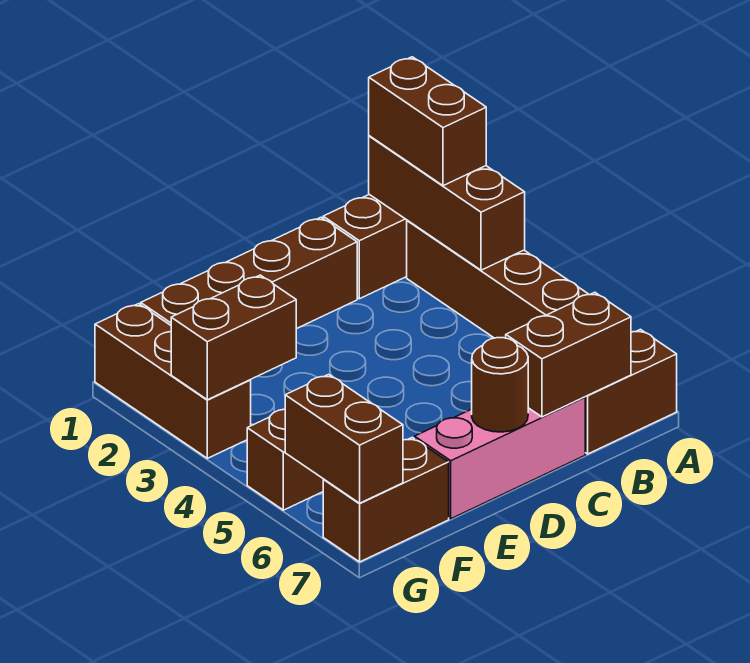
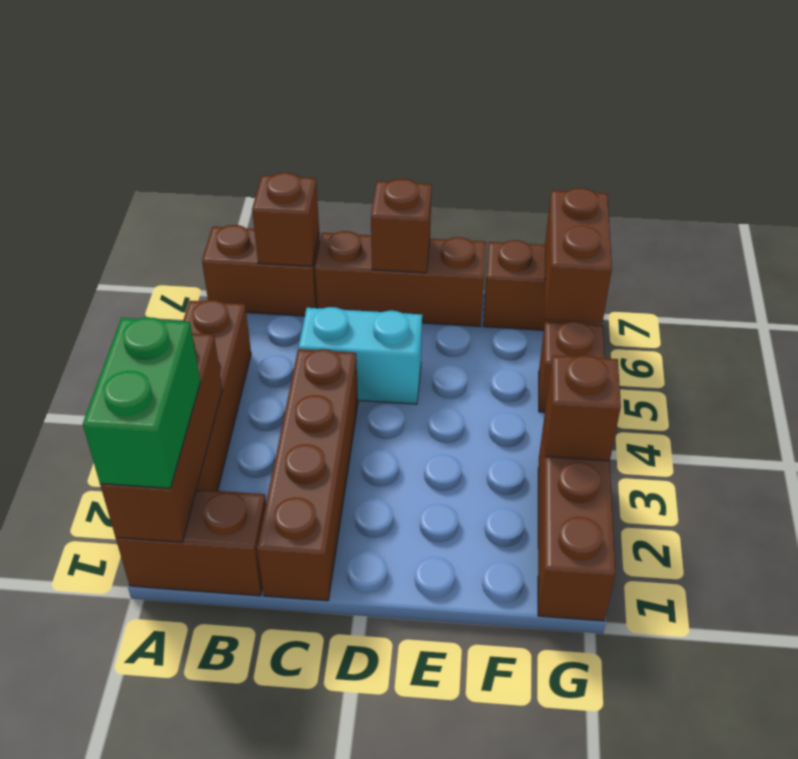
brown brick A1:A2 level 3 -> green brick A1:A2 level 3
brown brick B7:C7 level 2 -> brown brick B7 level 2
brown brick C1:F1 level 1 -> brown brick C1:C4 level 1
none -> cyan brick C5:D5 level 1
pink brick C7:E7 level 1 -> brown brick C7:E7 level 1
brown round brick D7 level 2 -> brown brick D7 level 2
brown brick F3:G3 level 2 -> brown brick G3 level 2

